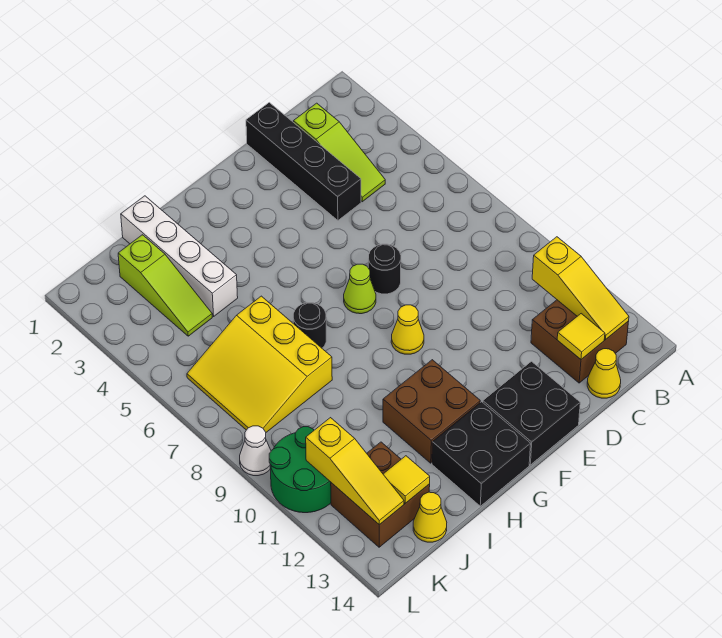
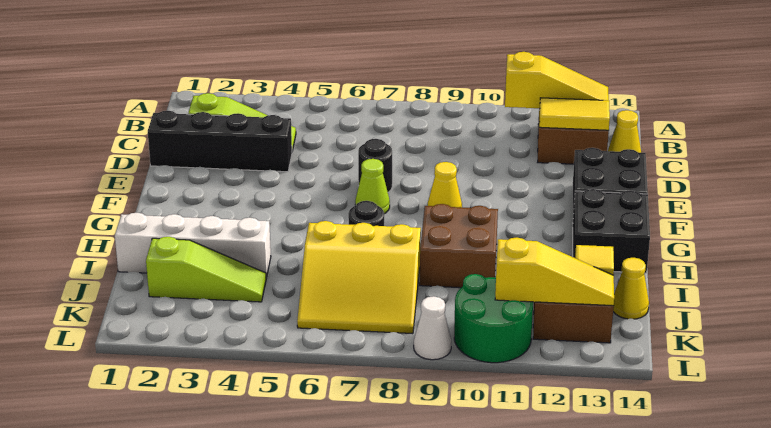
yellow tile C13 level 2 -> yellow tile C12:C13 level 2
brown brick G11:H12 level 1 -> brown brick H9:I10 level 1

